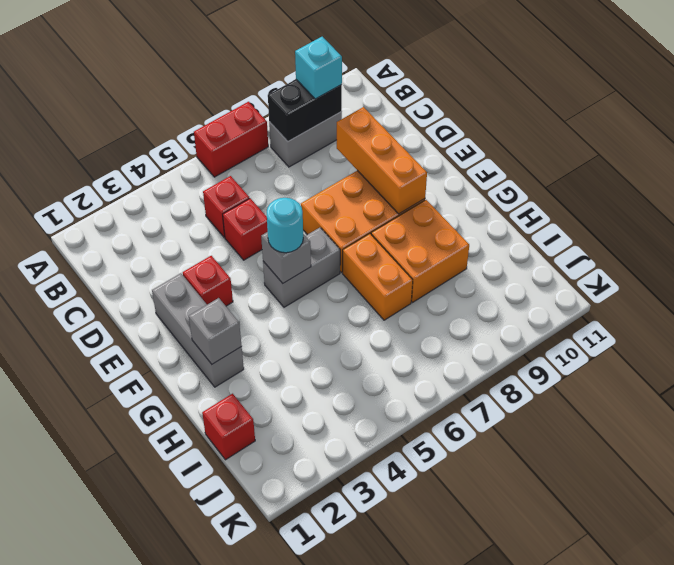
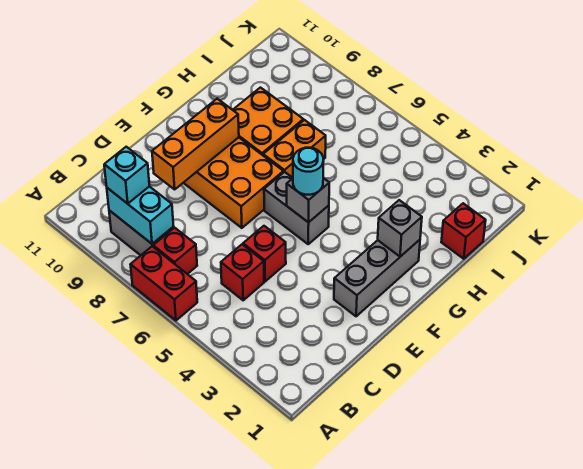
black brick B8:B9 level 2 -> cyan brick B8:B9 level 2
red brick E3 level 1 -> red brick B7 level 1

